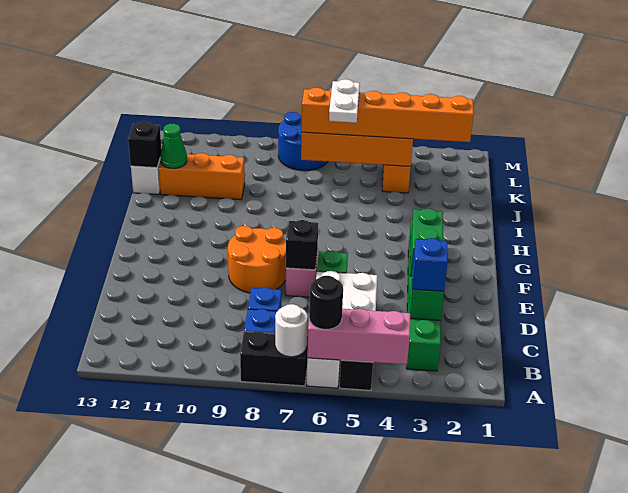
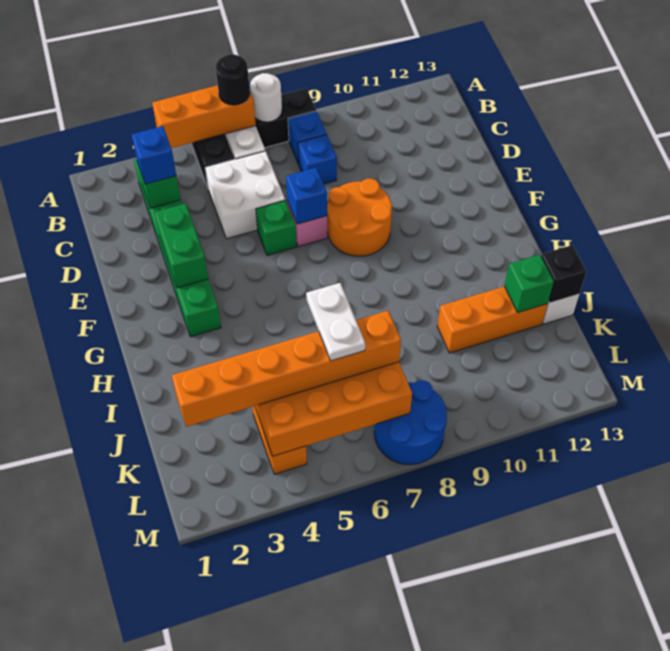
pink brick A4:A6 level 2 -> orange brick A4:A6 level 2
black brick E7 level 2 -> blue brick E7 level 2
green cone J12 level 2 -> green brick J12 level 2

